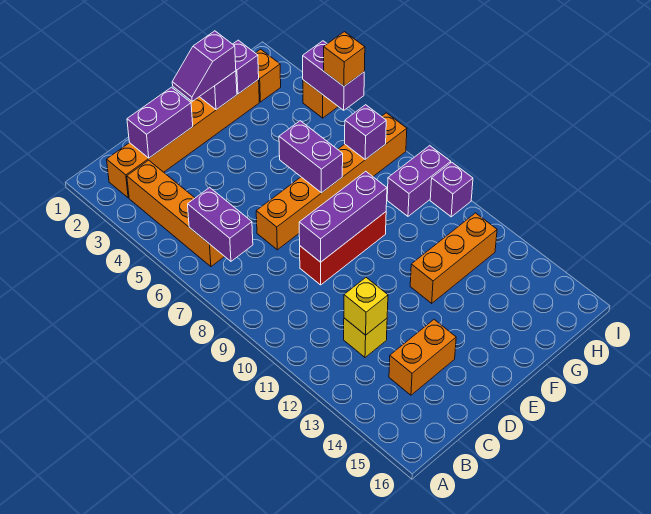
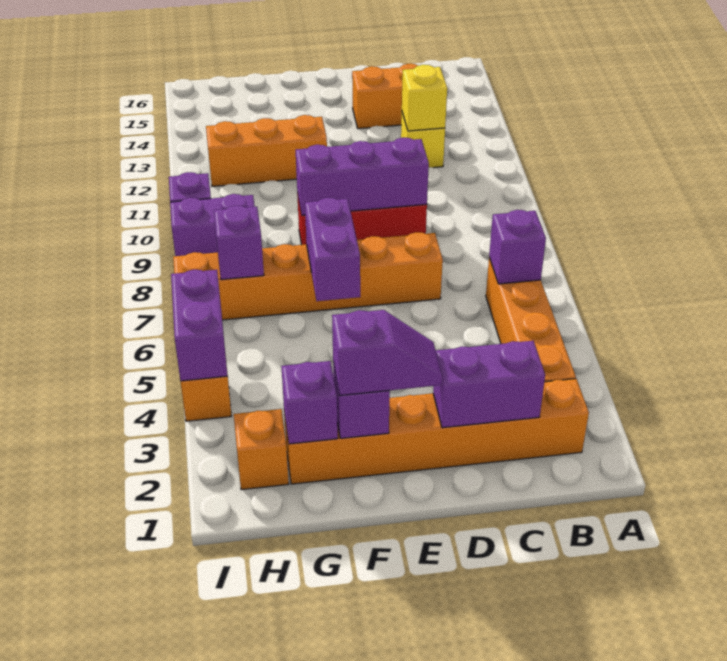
purple brick B6:B7 level 2 -> purple brick B6 level 2
orange brick I5 level 3 -> none

